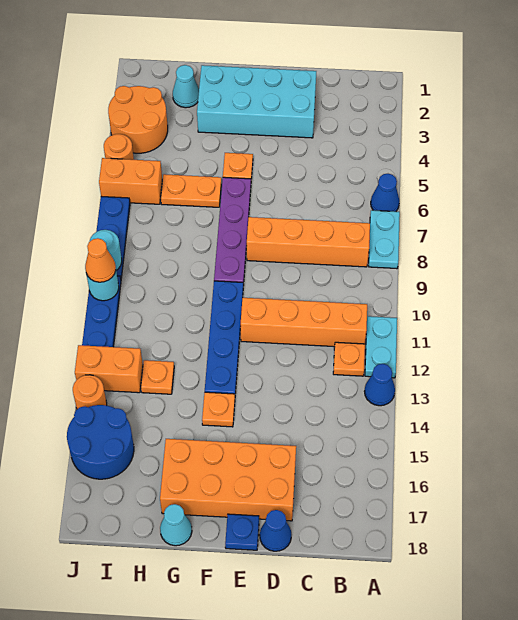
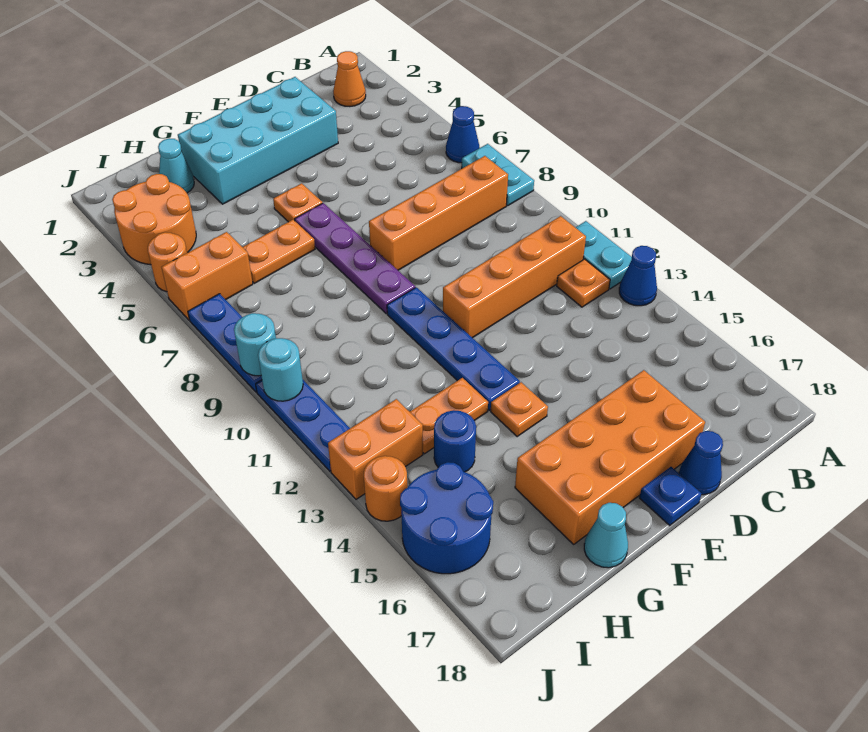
orange plate H13 level 1 -> orange plate G13:H13 level 1
none -> blue round brick H14 level 1
orange cone J10 level 3 -> orange cone B2 level 1

